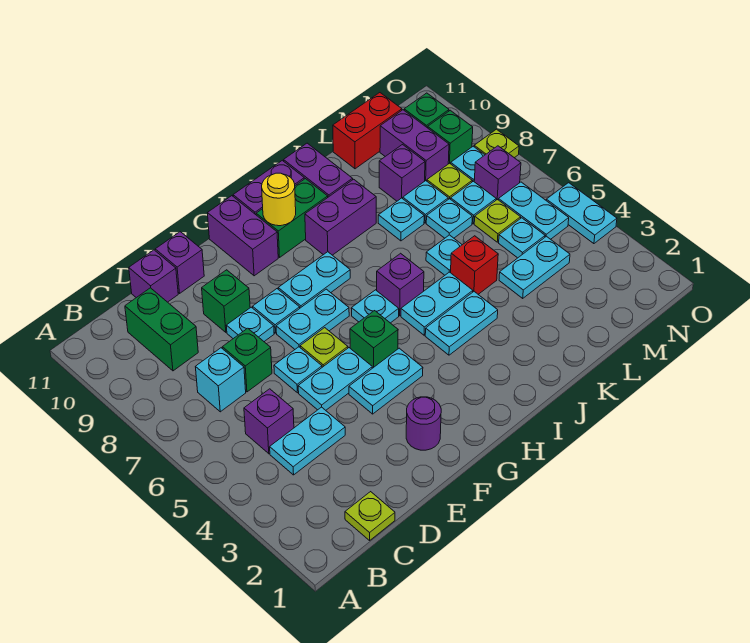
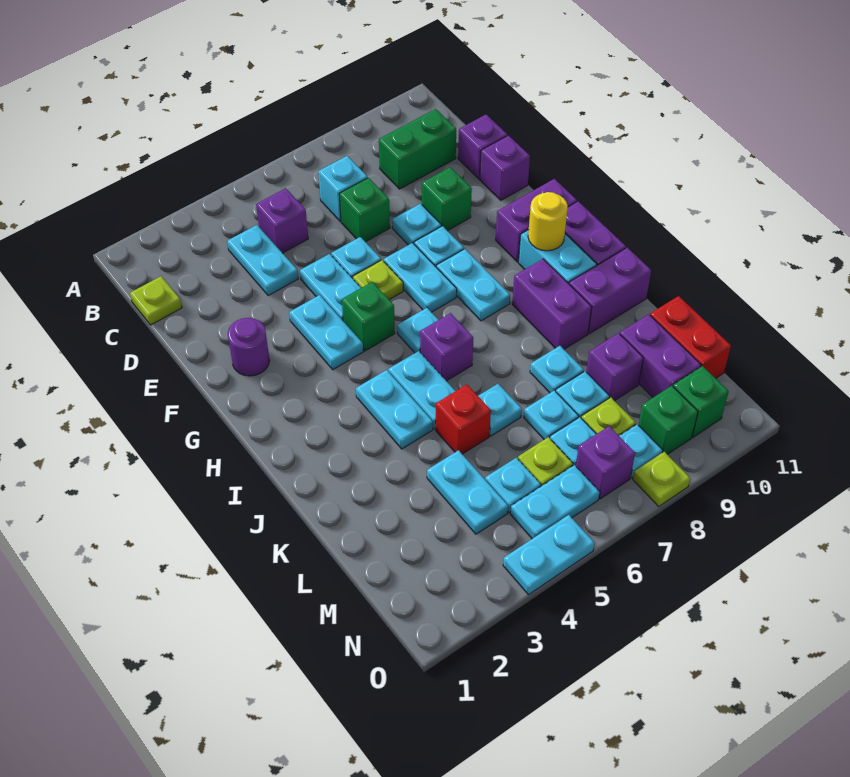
green brick H10:I10 level 1 -> cyan brick H10:I10 level 1
purple brick M9:M10 level 1 -> purple brick L10:M10 level 1

